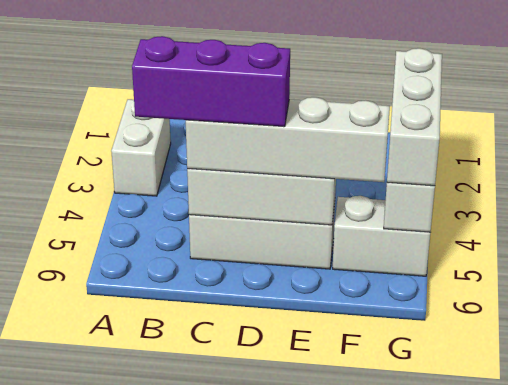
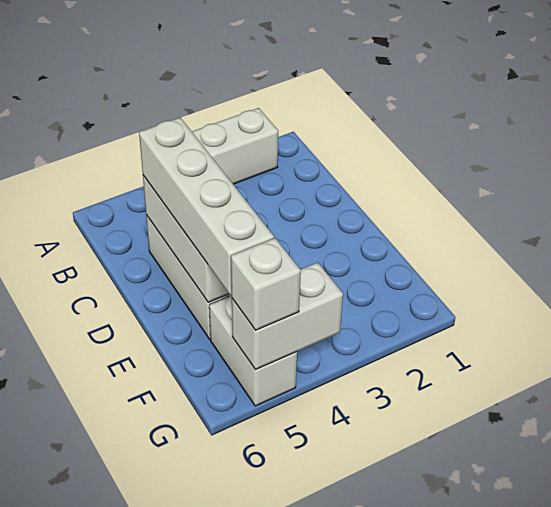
purple brick B5:D5 level 4 -> none
white brick G3:G5 level 3 -> white brick G5 level 3

